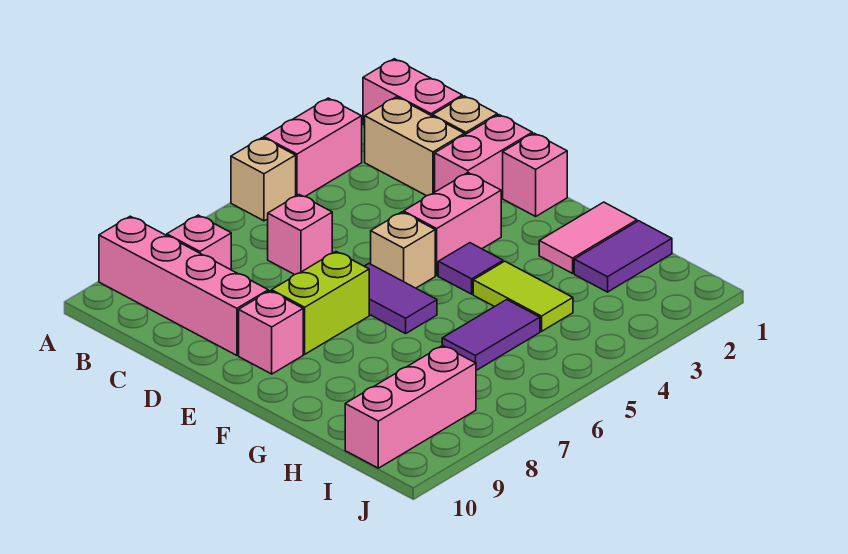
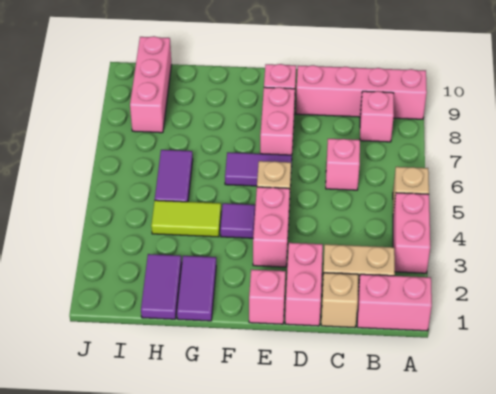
lime brick E7:E8 level 1 -> pink brick E7:E8 level 1
pink tile G1:G2 level 1 -> purple tile G1:G2 level 1

